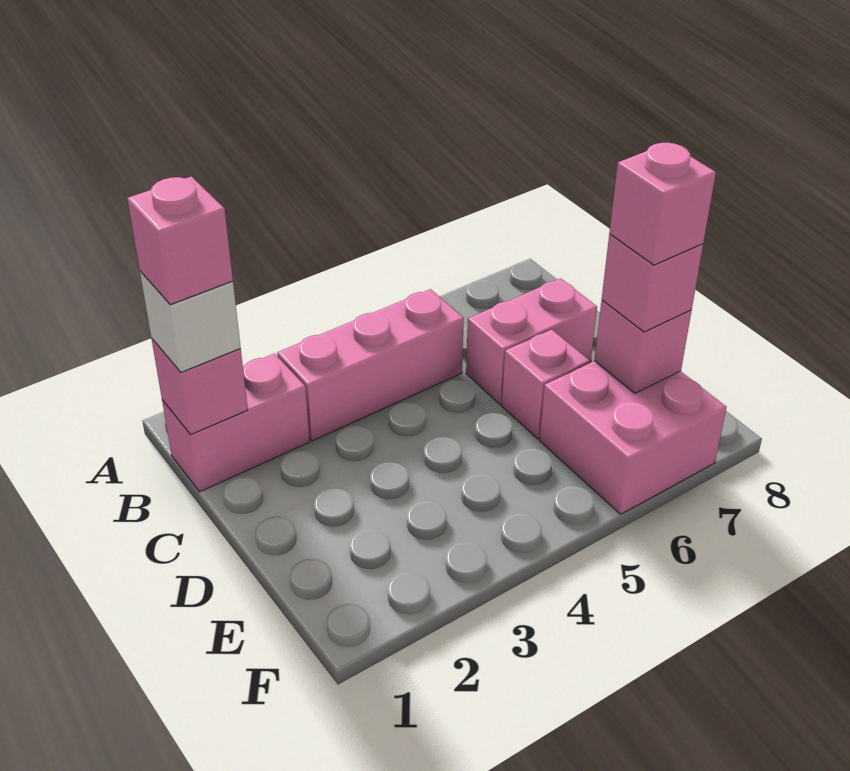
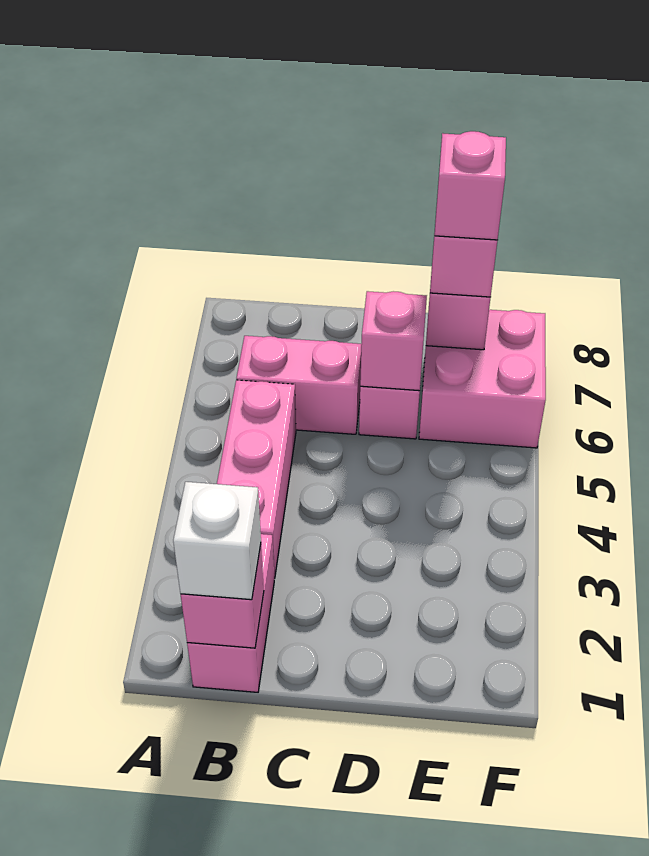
pink brick B1 level 4 -> pink brick D6 level 2
pink brick C6:C7 level 1 -> pink brick B6:C6 level 1

